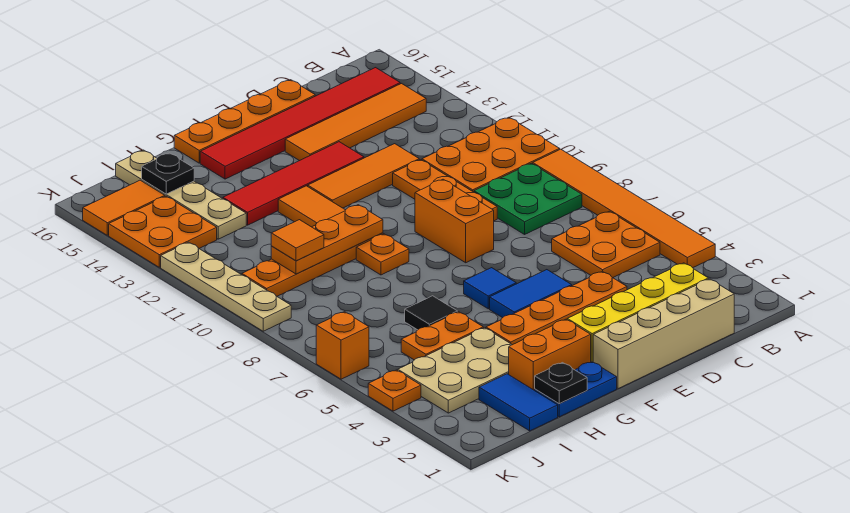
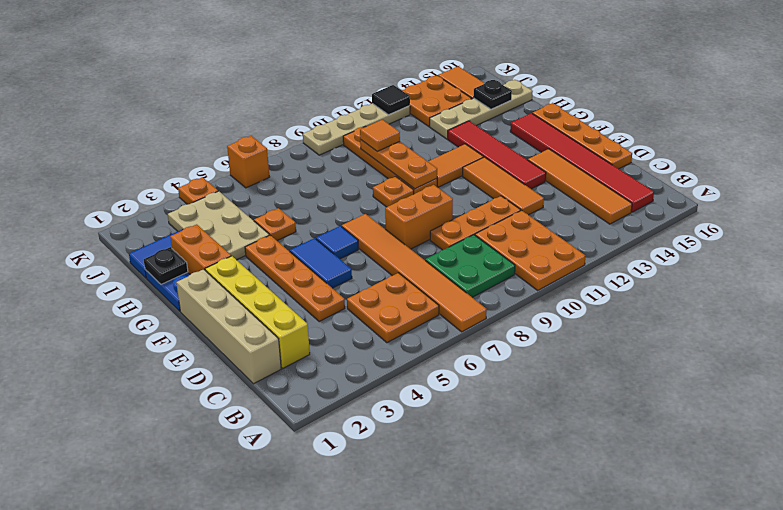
orange tile A4:A9 level 1 -> orange tile A7:F7 level 1
orange plate H5:I5 level 1 -> orange plate H5 level 1
black tile H6 level 1 -> black tile K12 level 2

